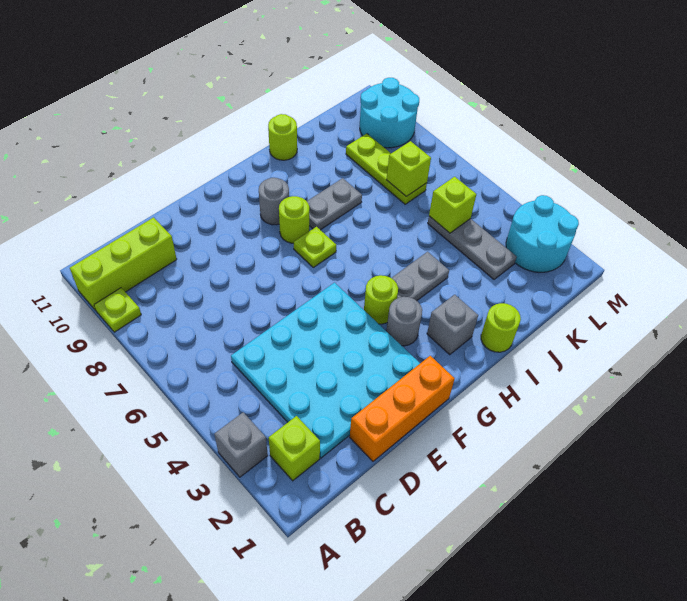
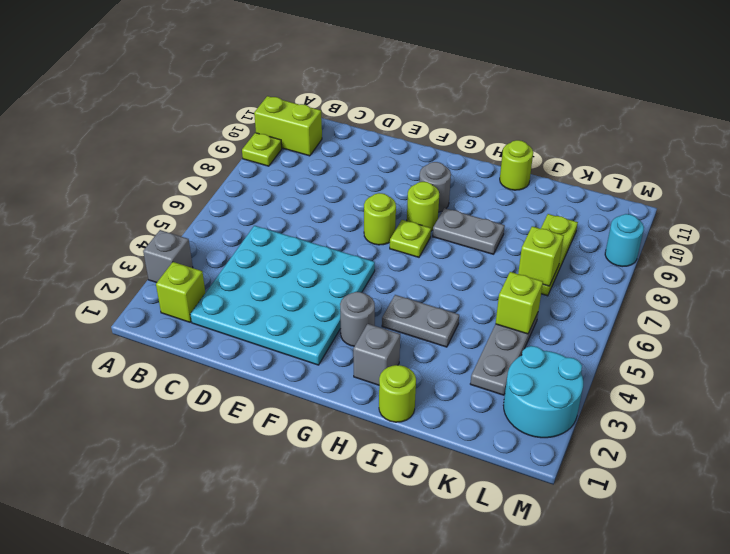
lime brick A10:C10 level 1 -> lime brick A10:B10 level 1
orange brick D1:F1 level 1 -> none
lime round brick G4 level 1 -> lime round brick F7 level 1
cyan round brick L9:M10 level 1 -> cyan round brick M9 level 1

